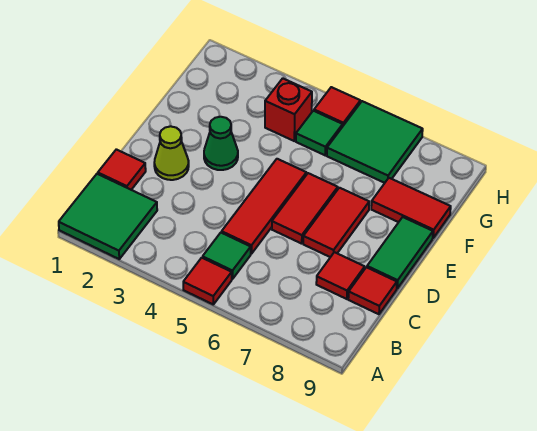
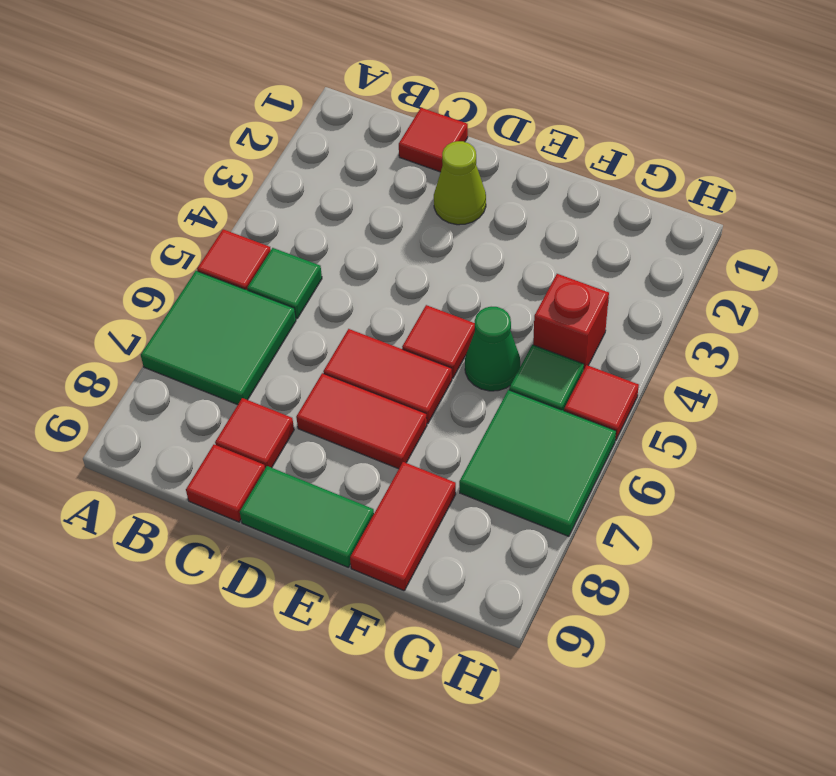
green tile A1:B2 level 1 -> green tile A6:B7 level 1
red tile C5:E5 level 1 -> red tile E5 level 1
green cone E3 level 1 -> green cone F5 level 1

